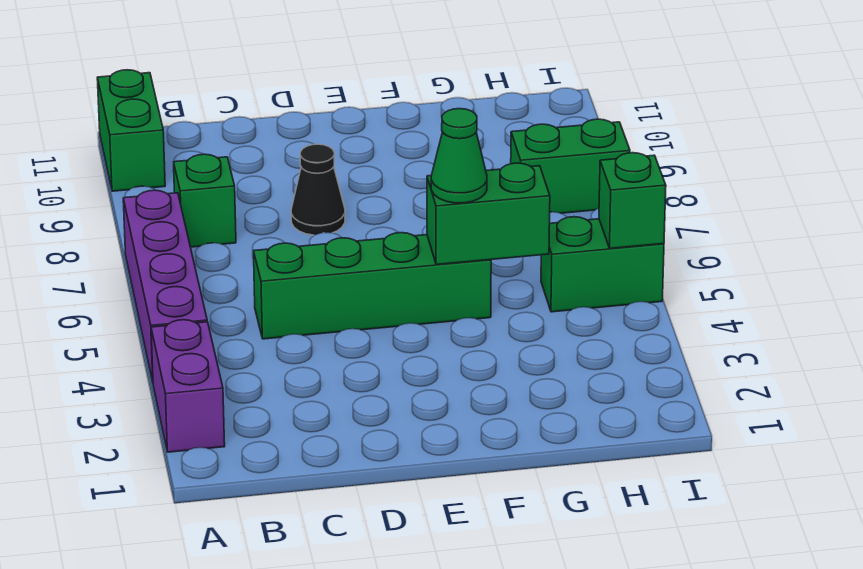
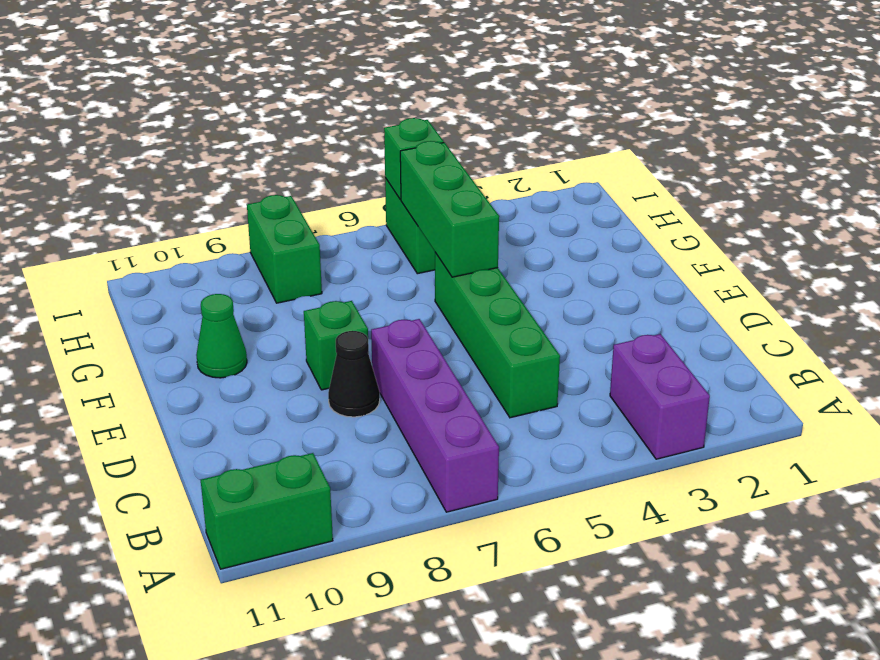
purple brick A2:A3 level 1 -> purple brick A3:B3 level 1
purple brick A4:A7 level 1 -> purple brick A7:D7 level 1
green brick B8 level 1 -> green brick E8 level 1
green brick F5:G5 level 2 -> green brick F5:H5 level 2
green cone F5 level 3 -> green cone F10 level 1

